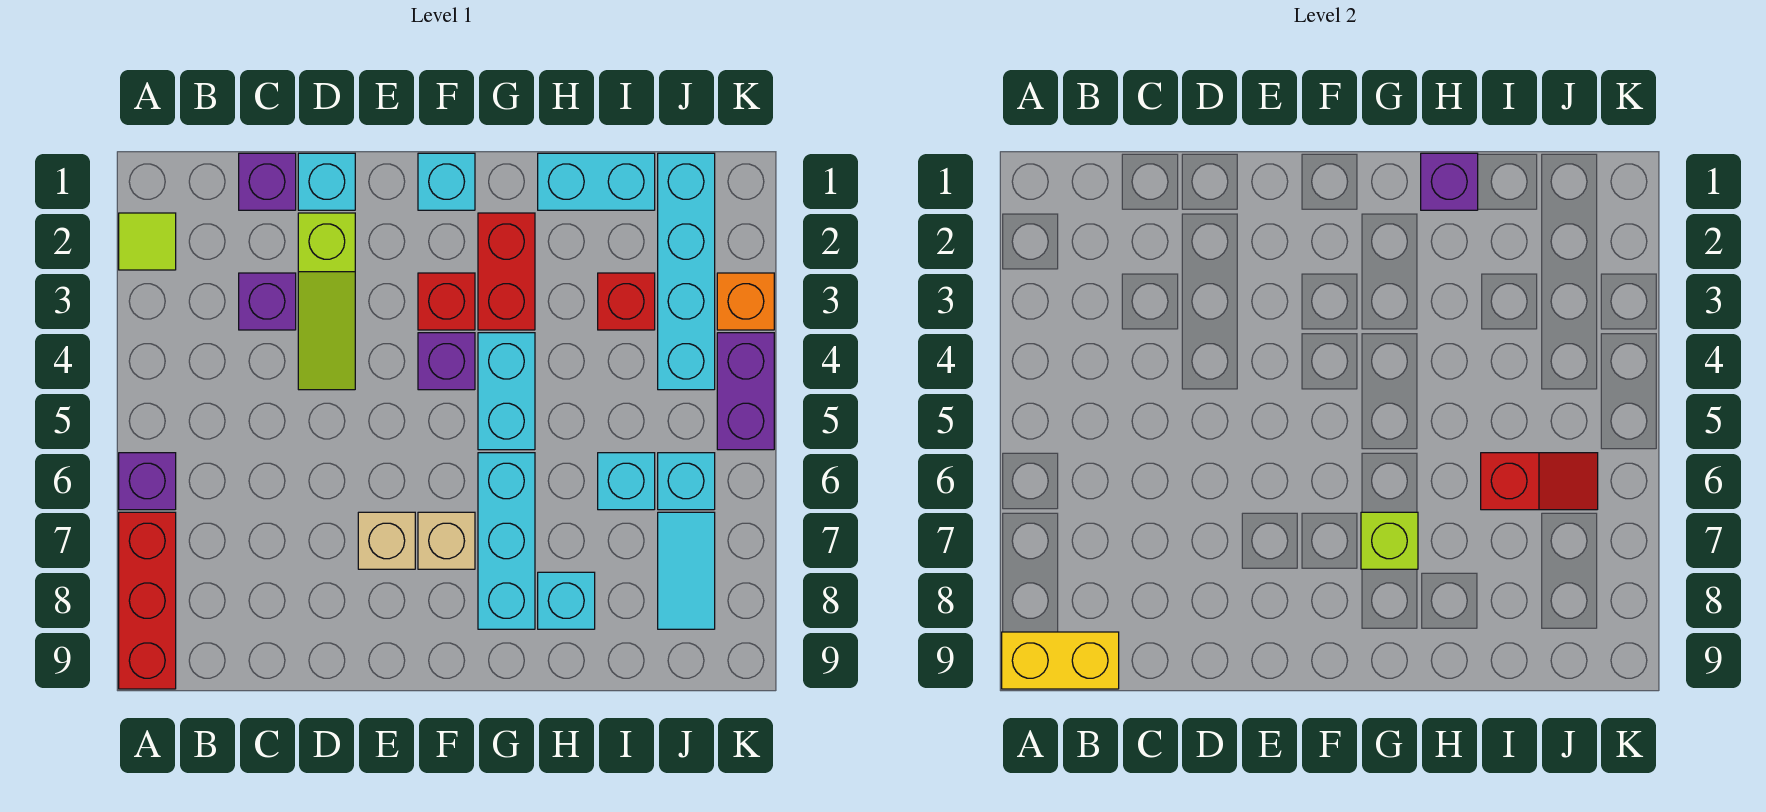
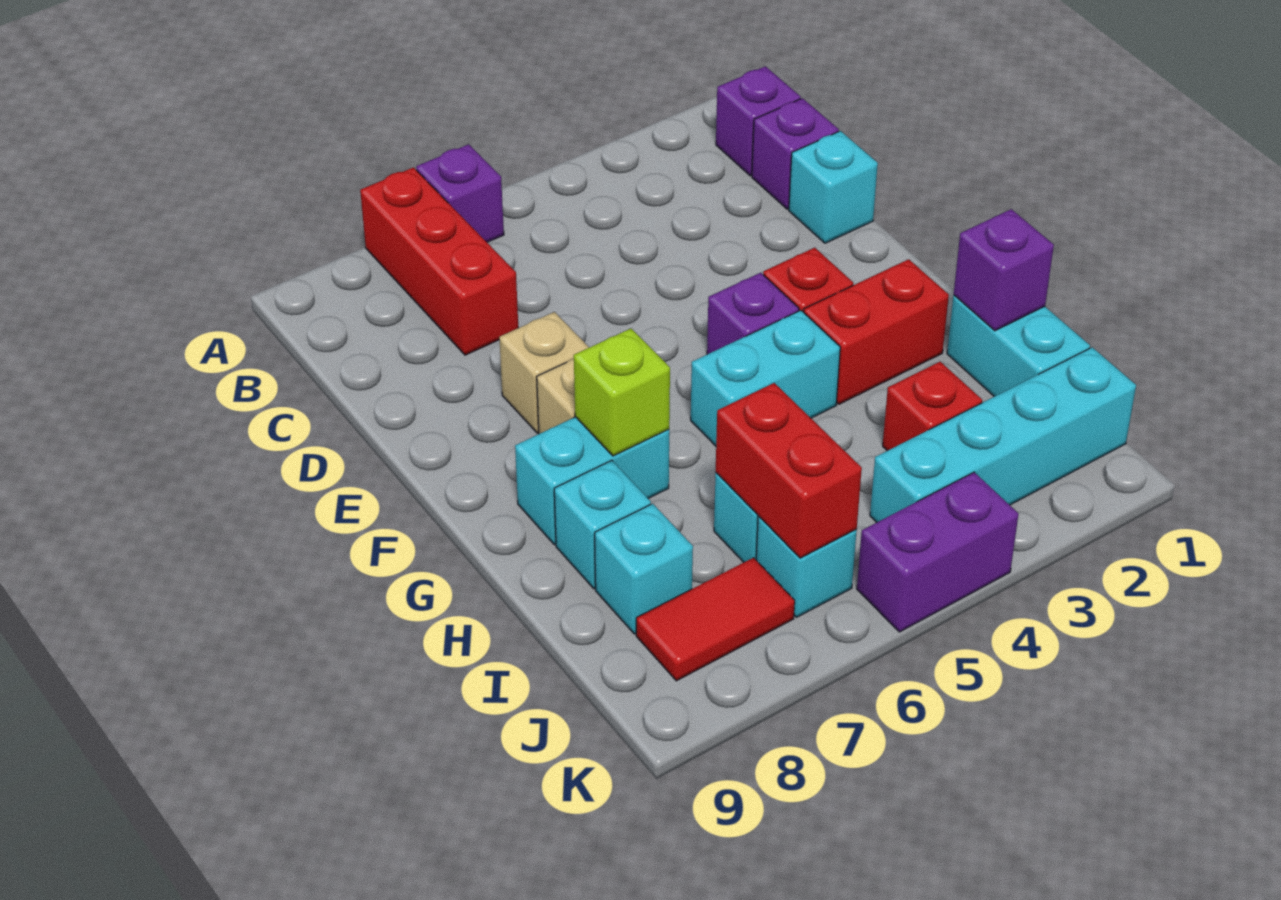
lime tile A2 level 1 -> none
red brick A7:A9 level 1 -> red brick A7:C7 level 1
yellow brick A9:B9 level 2 -> none
purple brick C3 level 1 -> purple brick B1 level 1
lime slope D2:D4 level 1 top 2 -> none
cyan brick F1 level 1 -> cyan brick I8 level 1
cyan brick G6:G8 level 1 -> cyan brick G7:G8 level 1
red slope I6:J6 level 2 top I -> red brick I6:J6 level 2
cyan tile J7:J8 level 1 -> red tile J7:J8 level 1
orange brick K3 level 1 -> none

